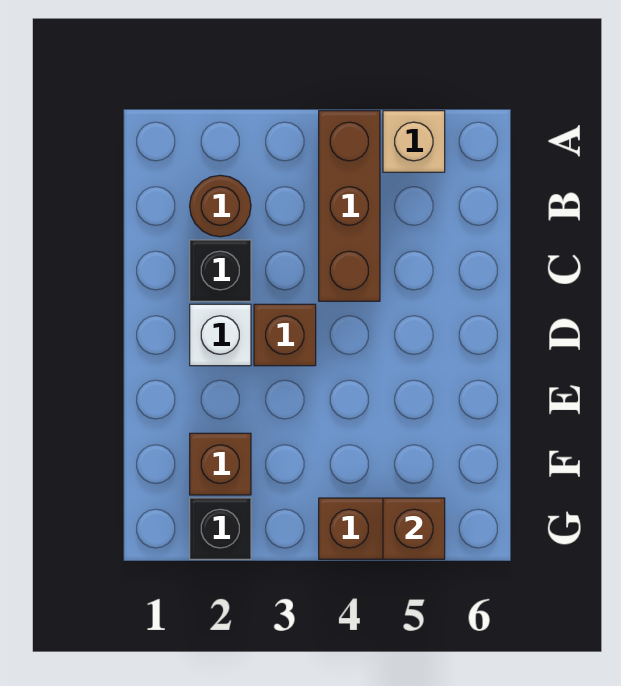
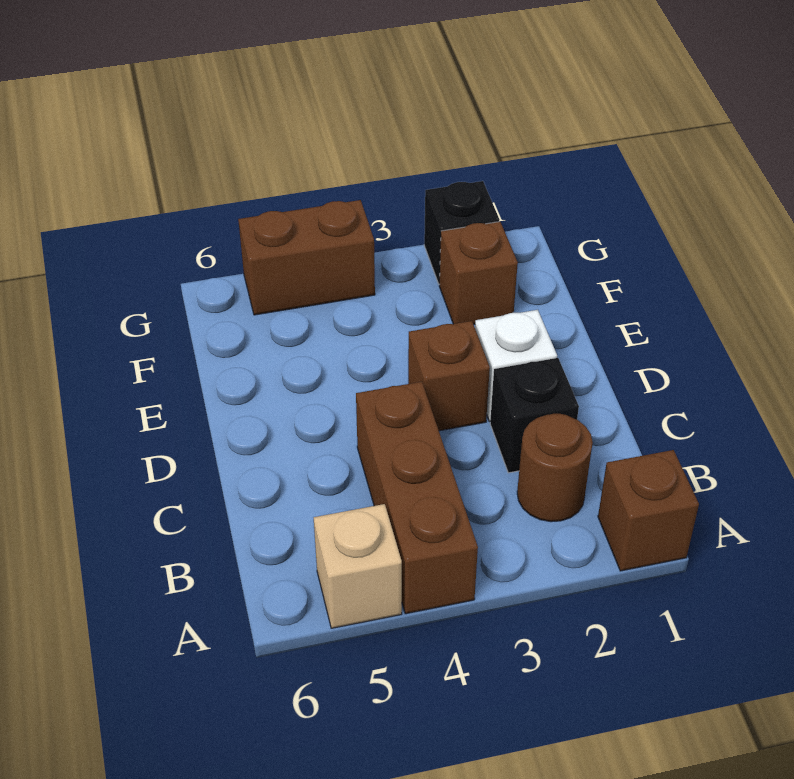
brown brick G5 level 2 -> brown brick A1 level 1

